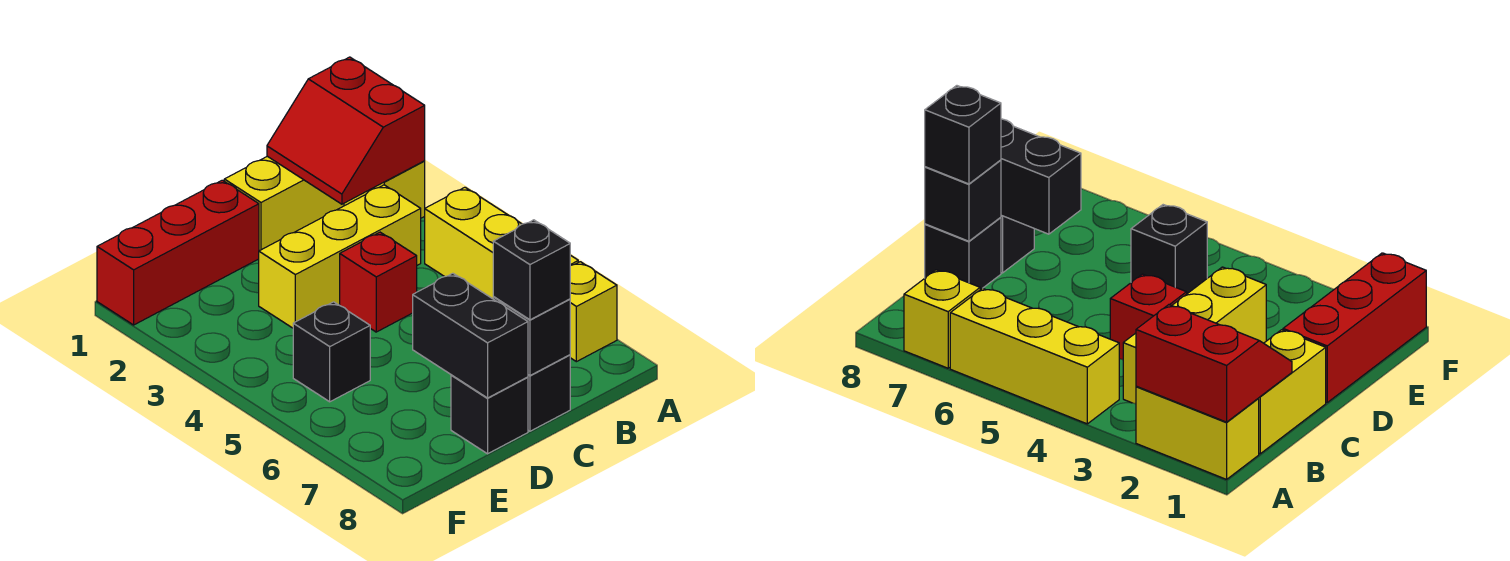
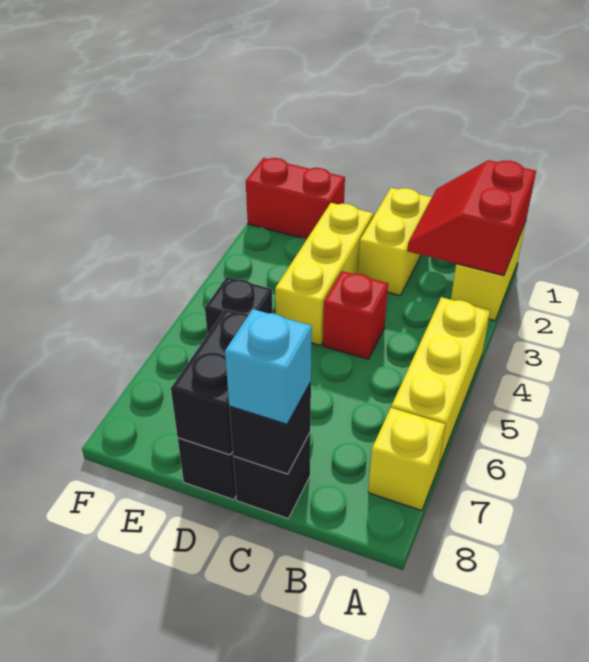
yellow brick B1:C1 level 1 -> yellow brick C1:C2 level 1
yellow brick B3:D3 level 1 -> yellow brick D2:D4 level 1
black brick C8 level 3 -> cyan brick C8 level 3
red brick D1:F1 level 1 -> red brick E1:F1 level 1

